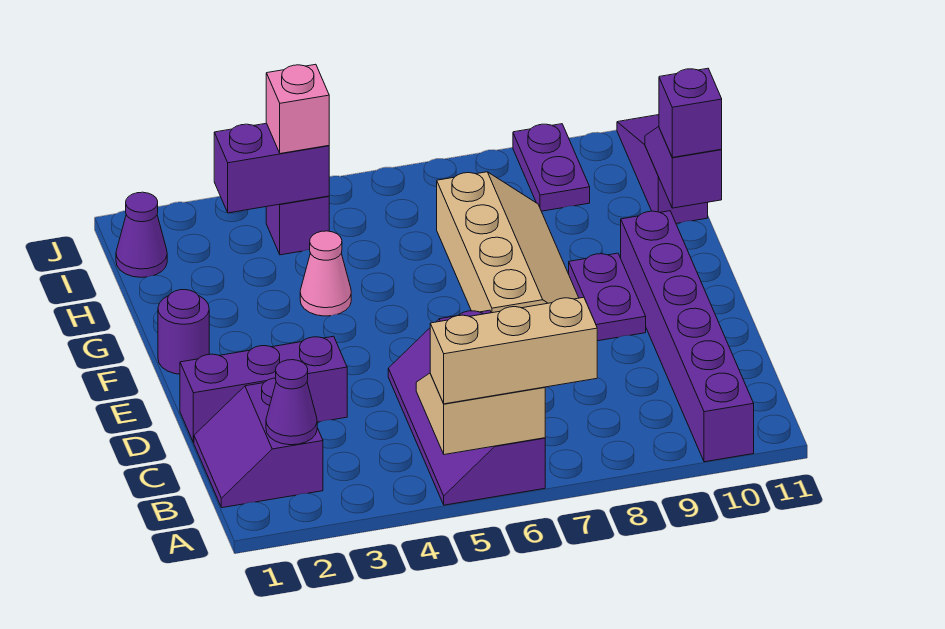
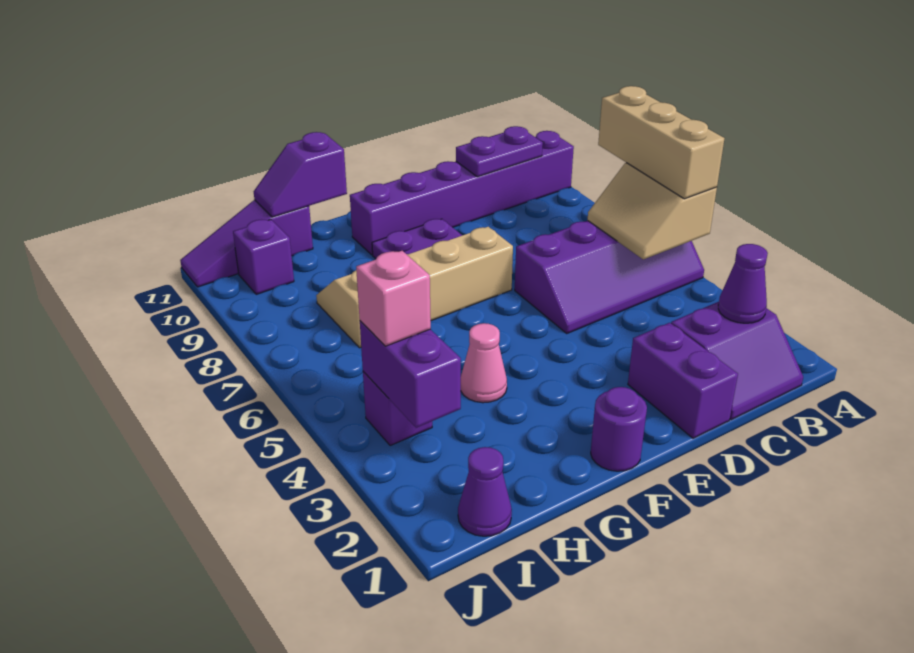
purple brick D1:D3 level 1 -> purple brick D1:D2 level 1
purple brick G11 level 3 -> purple brick I10 level 1
purple plate I9:J9 level 1 -> purple plate B10:C10 level 2

